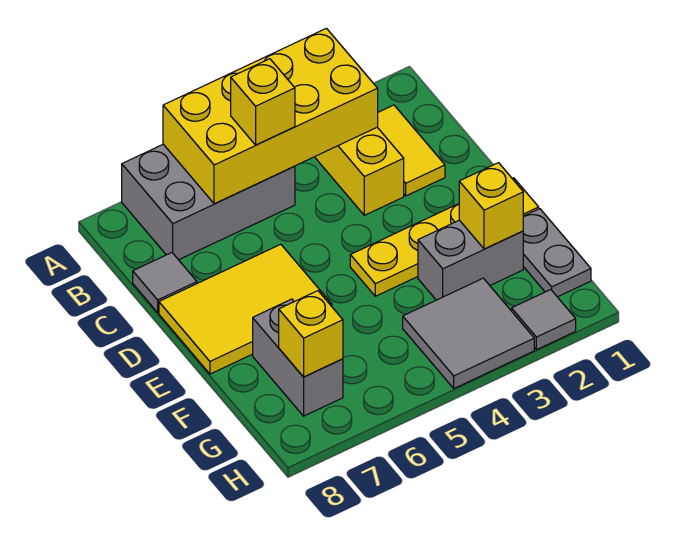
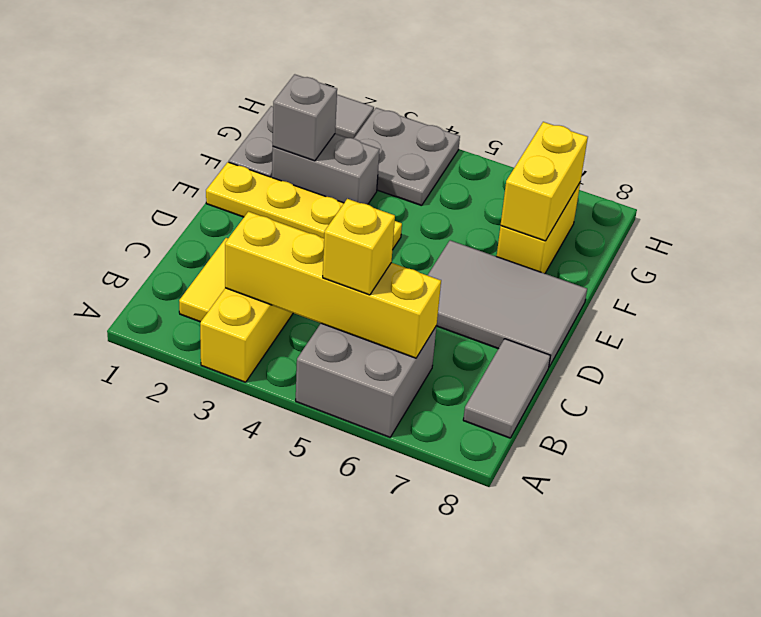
yellow brick A3:B6 level 2 -> yellow brick B3:B6 level 2
grey brick A5:B7 level 1 -> grey brick A5:B6 level 1
grey tile C8 level 1 -> grey tile B8:C8 level 1
yellow tile D6:E8 level 1 -> grey tile D6:E8 level 1
yellow brick F2 level 2 -> grey brick F2 level 2
grey brick F7:G7 level 1 -> yellow brick F7:G7 level 1
grey tile G3:H4 level 1 -> grey plate G3:H4 level 1
yellow brick G7 level 2 -> yellow brick F7:G7 level 2

